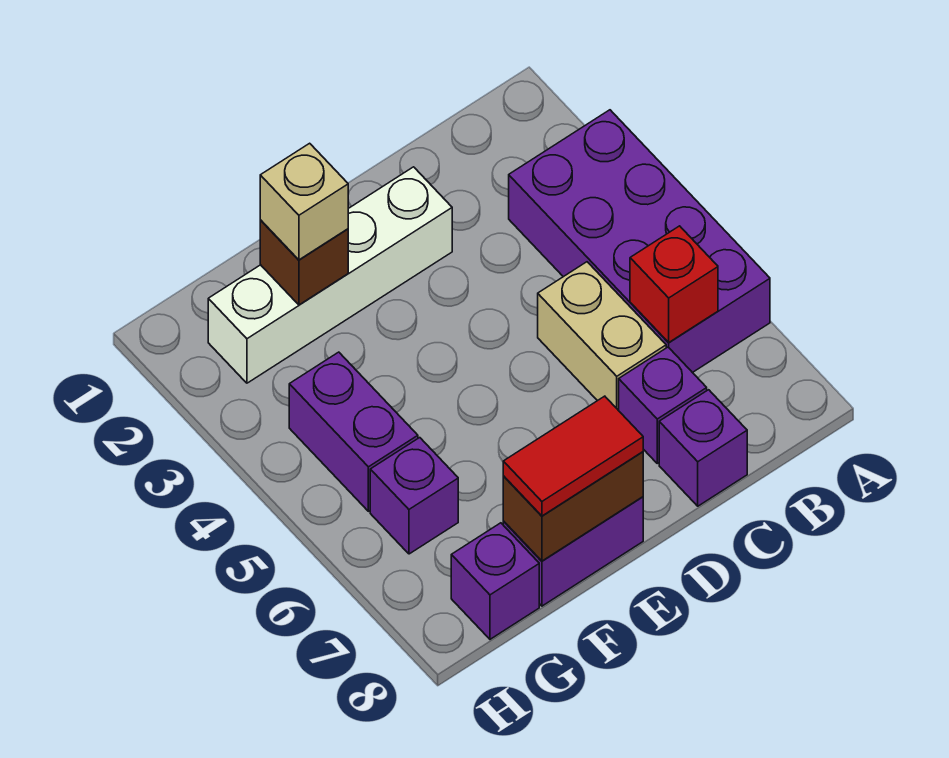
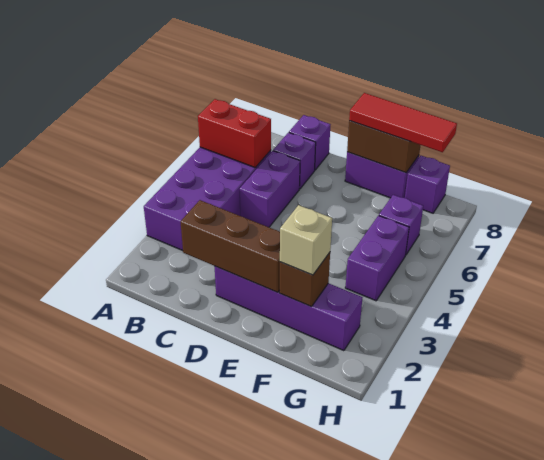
red brick B6 level 2 -> red brick A6:B6 level 2
none -> brown brick C2:E2 level 2
tan brick C5:C6 level 1 -> purple brick C5:C6 level 1
white brick D2:G2 level 1 -> purple brick D2:G2 level 1
red tile E8:F8 level 3 -> red tile E8:G8 level 3

